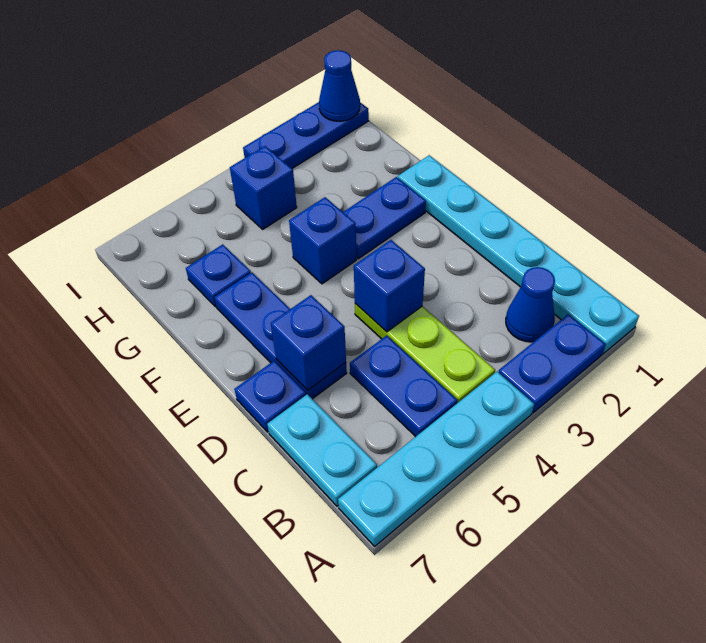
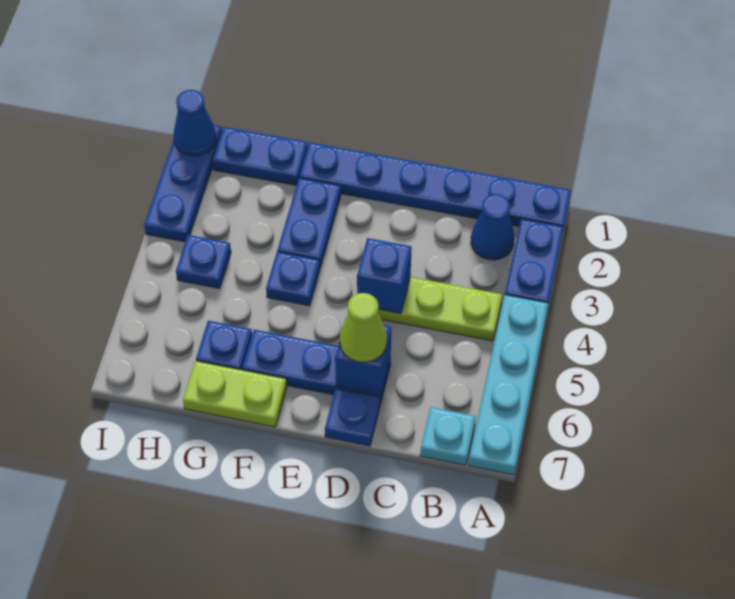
cyan plate A1:F1 level 1 -> blue plate A1:F1 level 1
blue plate B5:C5 level 1 -> blue plate G1:H1 level 1
cyan plate B7:C7 level 1 -> cyan plate B7 level 1
none -> lime cone D6 level 3
blue brick F4 level 1 -> blue plate F4 level 1
none -> lime plate F7:G7 level 1
blue brick H4 level 1 -> blue plate H4 level 1

